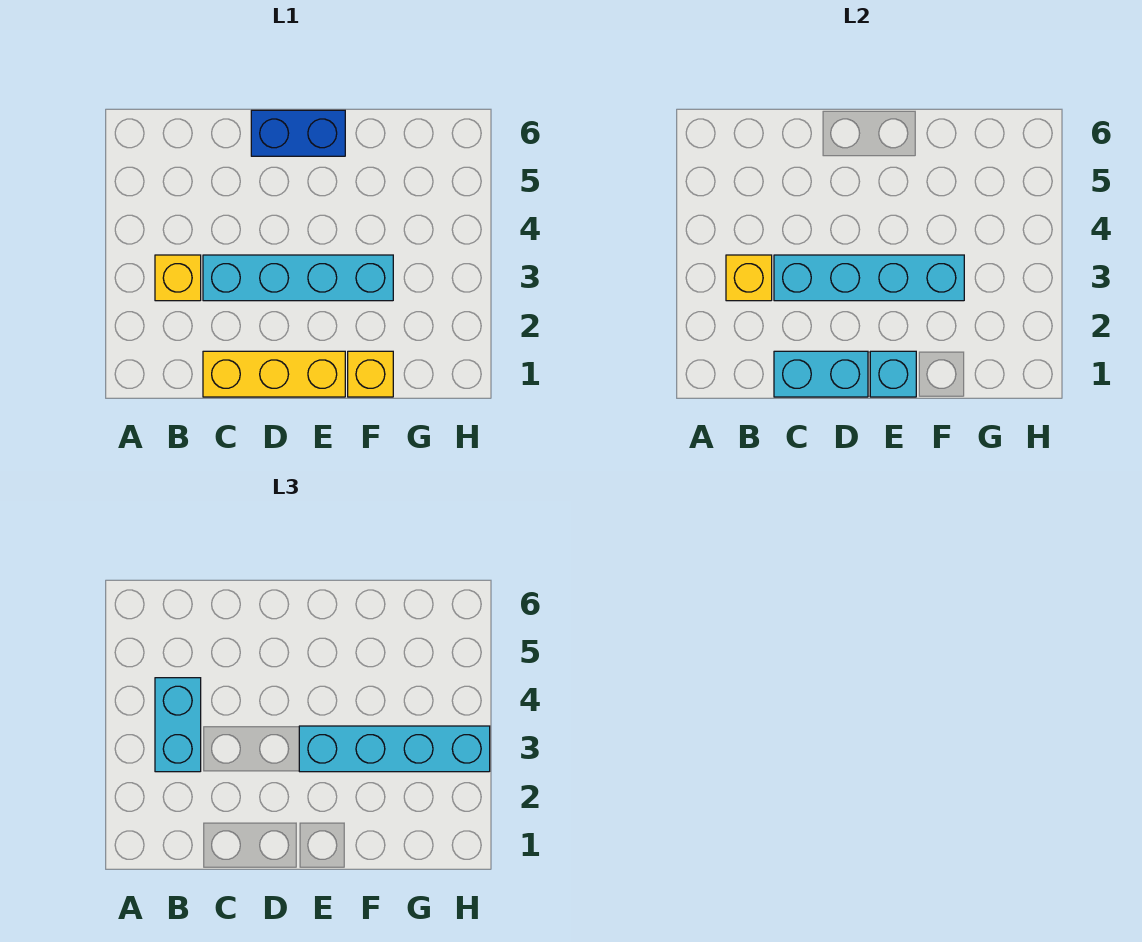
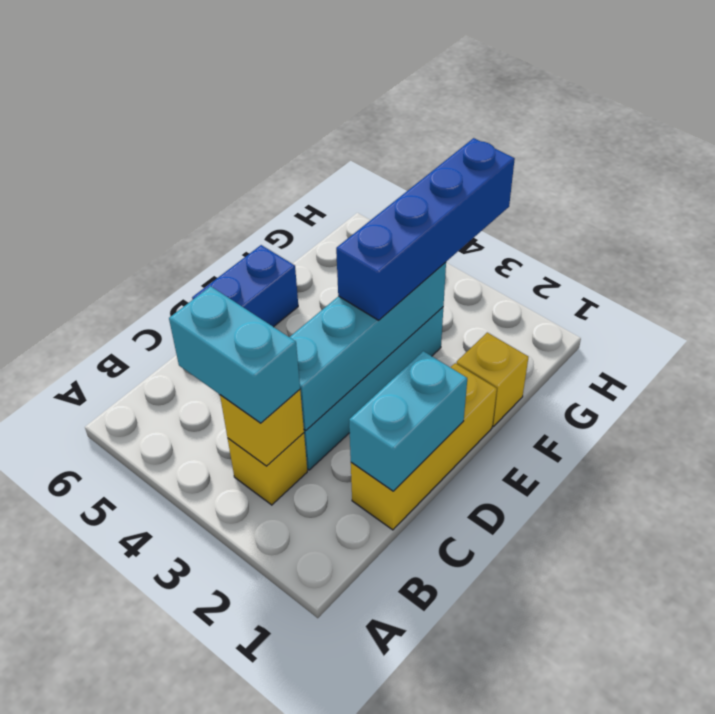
cyan brick E1 level 2 -> none
cyan brick E3:H3 level 3 -> blue brick E3:H3 level 3

